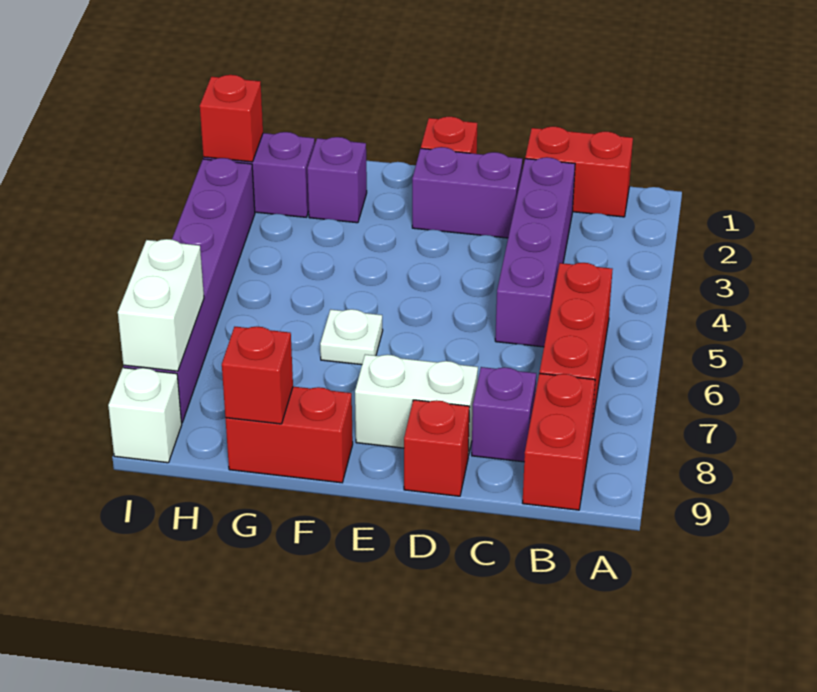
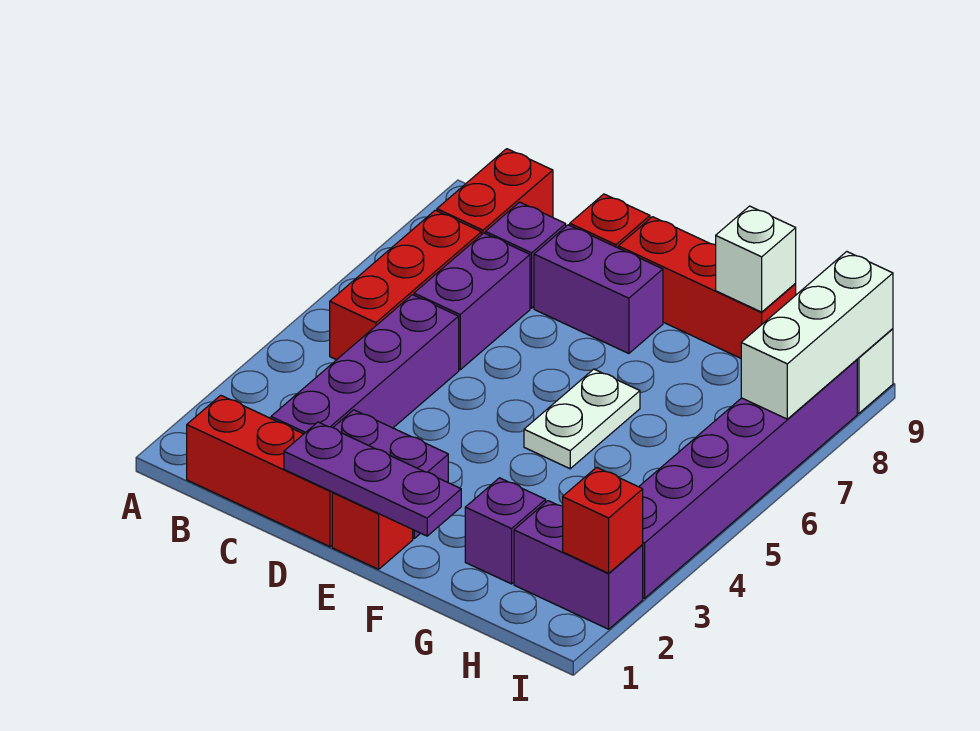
red brick B1:C1 level 1 -> red brick B1:D1 level 1
none -> purple brick C6:C7 level 1
none -> purple plate D1:F1 level 2
white brick D8:E8 level 1 -> purple brick D8:E8 level 1
white plate F6 level 1 -> white plate F5:F6 level 1
red brick F9:G9 level 1 -> red brick E9:G9 level 1
red brick G9 level 2 -> white brick G9 level 2
white brick I7:I8 level 2 -> white brick I7:I9 level 2

